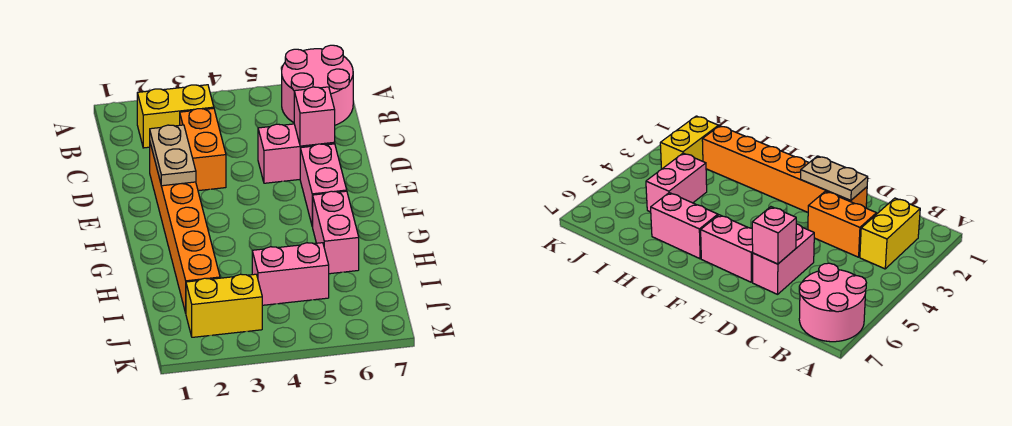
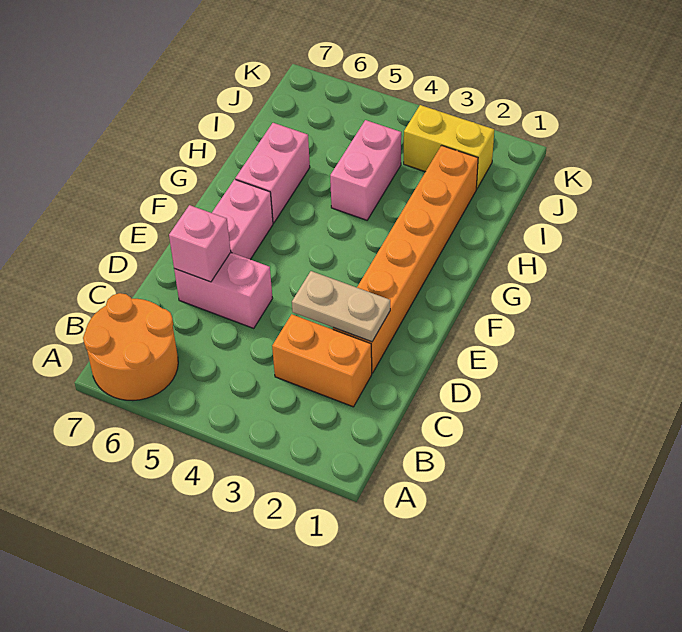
pink round brick A6:B7 level 1 -> orange round brick A6:B7 level 1
yellow brick B2:B3 level 1 -> none
orange brick C3:D3 level 1 -> orange brick C2:C3 level 1
tan plate D2:E2 level 2 -> tan plate D2:D3 level 2
pink brick I4:I5 level 1 -> pink brick H4:I4 level 1

